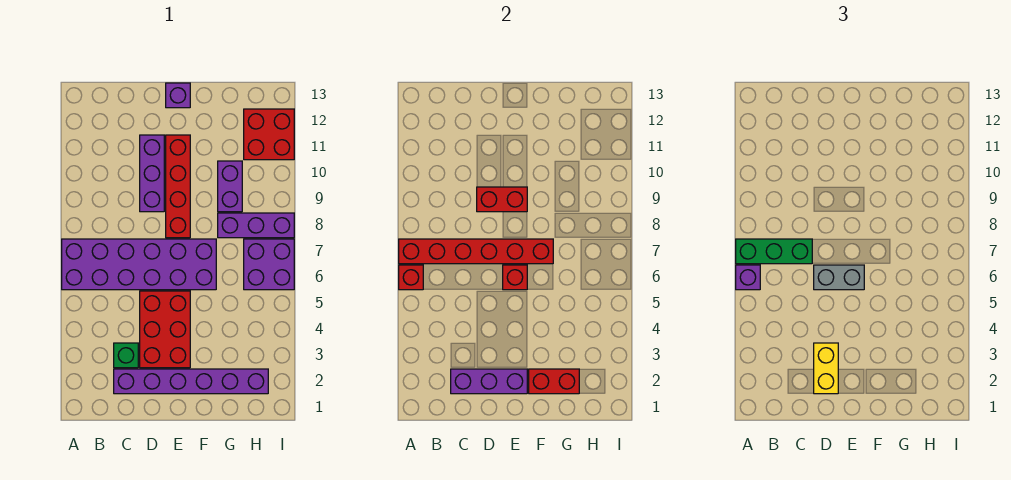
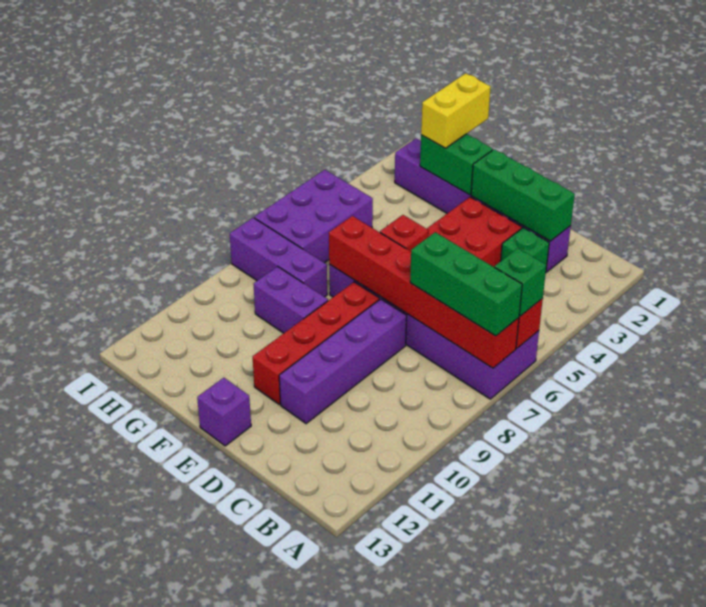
purple brick A6 level 3 -> green brick A6 level 3
purple brick C2:E2 level 2 -> green brick C2:E2 level 2
yellow brick D2:D3 level 3 -> yellow brick G1:G2 level 3
grey brick D6:E6 level 3 -> none
purple brick D9:D11 level 1 -> purple brick D8:D11 level 1
red brick D9:E9 level 2 -> none
red brick F2:G2 level 2 -> green brick F2:G2 level 2
purple brick G9:G10 level 1 -> purple brick F9:G9 level 1
purple brick H6:I7 level 1 -> purple brick H5:I7 level 1
red brick H11:I12 level 1 -> none

